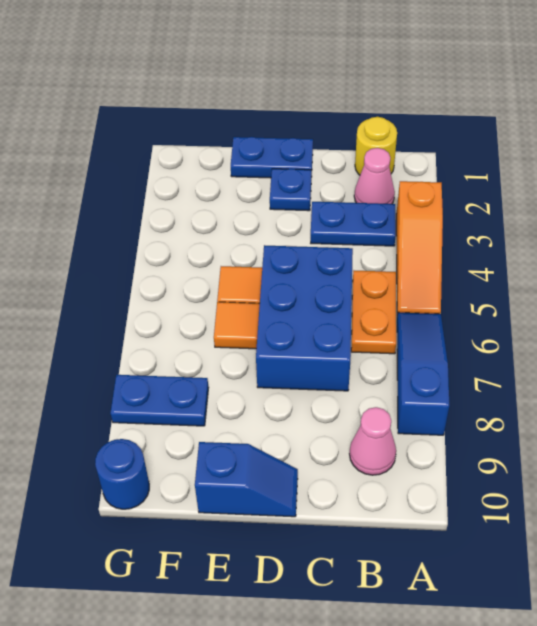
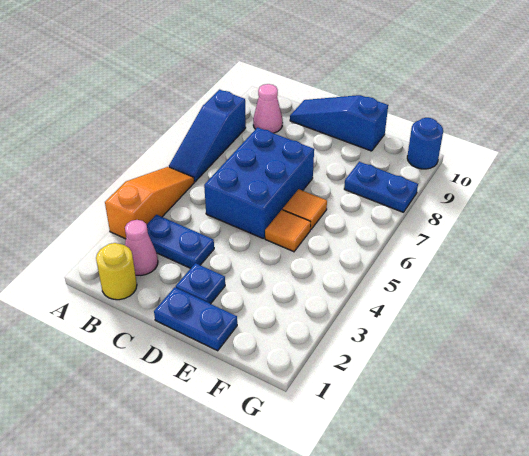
orange plate B5:B6 level 1 -> none
blue slope D10:E10 level 1 top E -> blue slope C10:E10 level 1 top E

